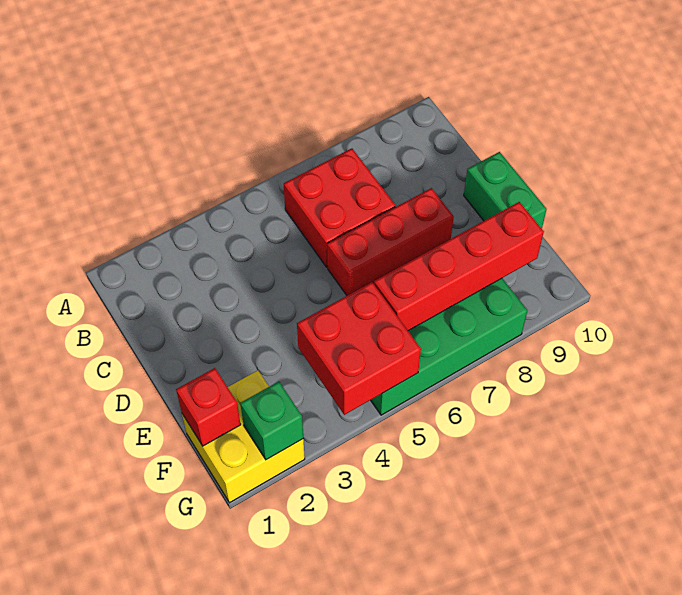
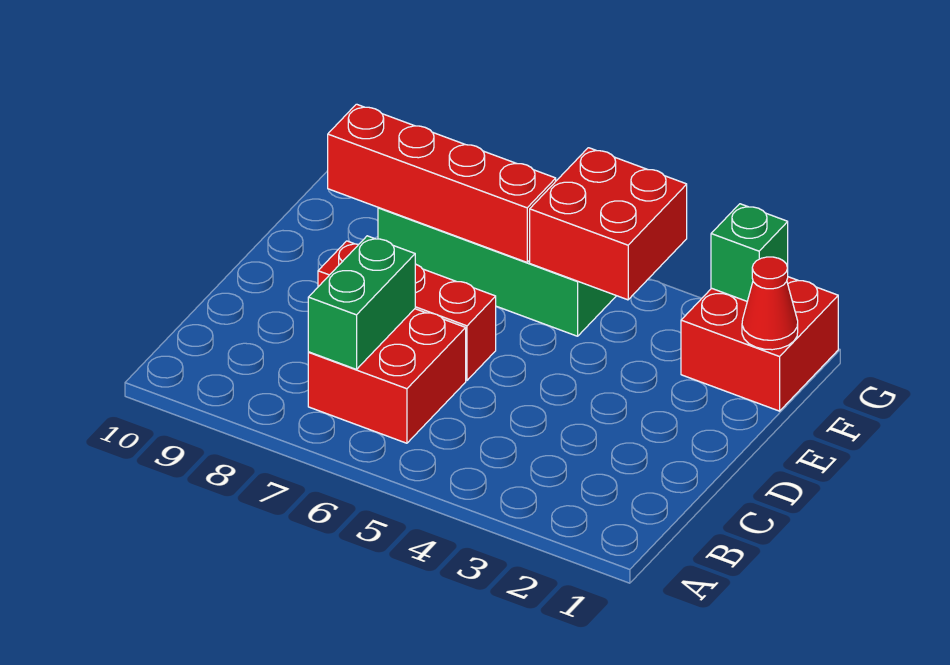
green brick D10:E10 level 1 -> green brick B7:C7 level 2
yellow brick F1:G2 level 1 -> red brick F1:G2 level 1
red brick F1 level 2 -> red cone F1 level 2

